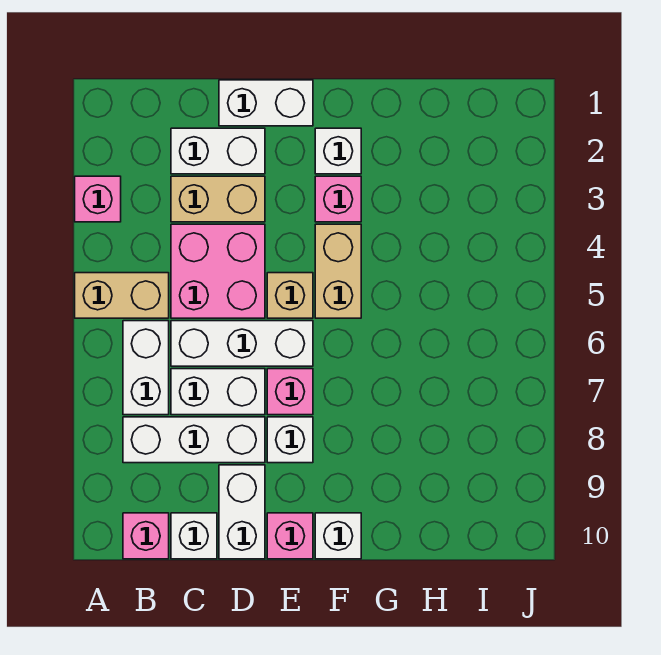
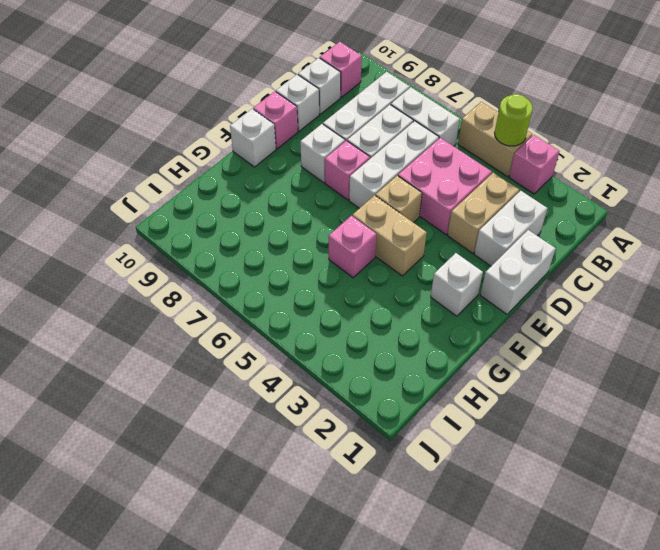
none -> lime round brick A4 level 2
tan brick A5:B5 level 1 -> tan brick A4:A5 level 1
white brick D9:D10 level 1 -> white brick D10 level 1
pink brick F3 level 1 -> pink brick G5 level 1

